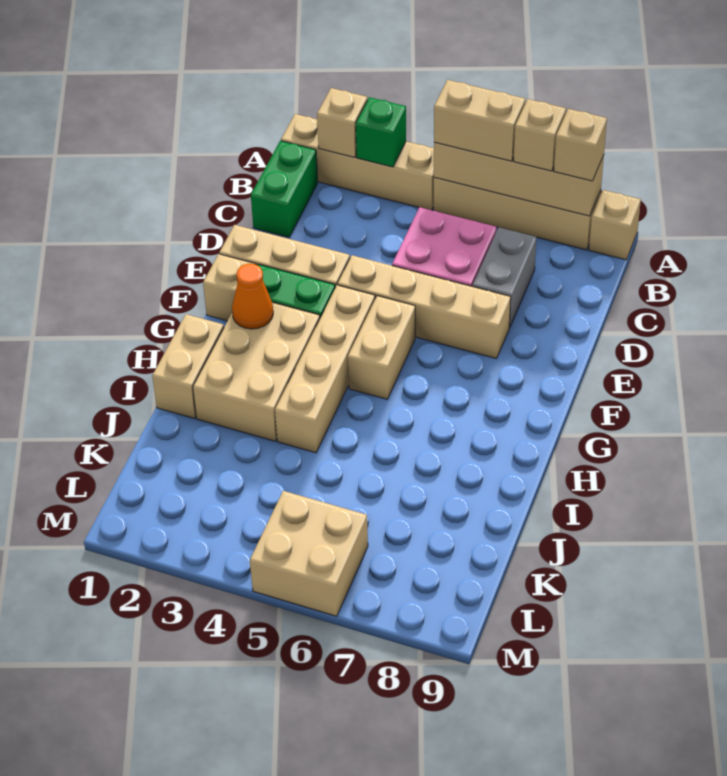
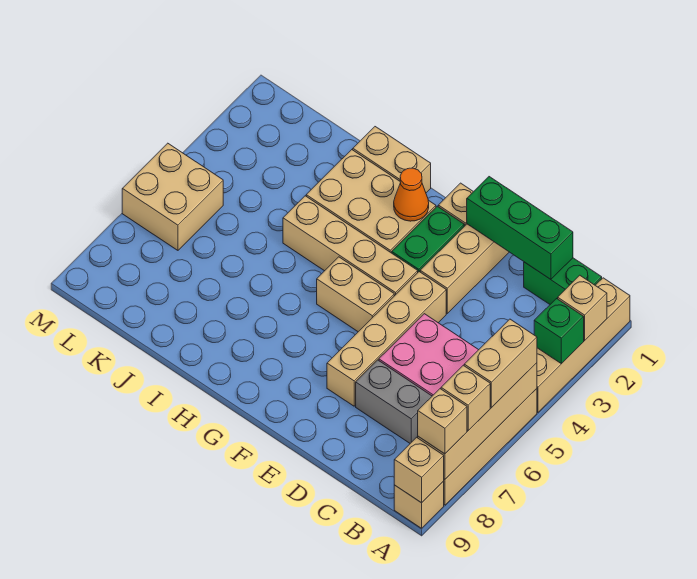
none -> tan brick A9 level 2
none -> green brick C1:E1 level 2

